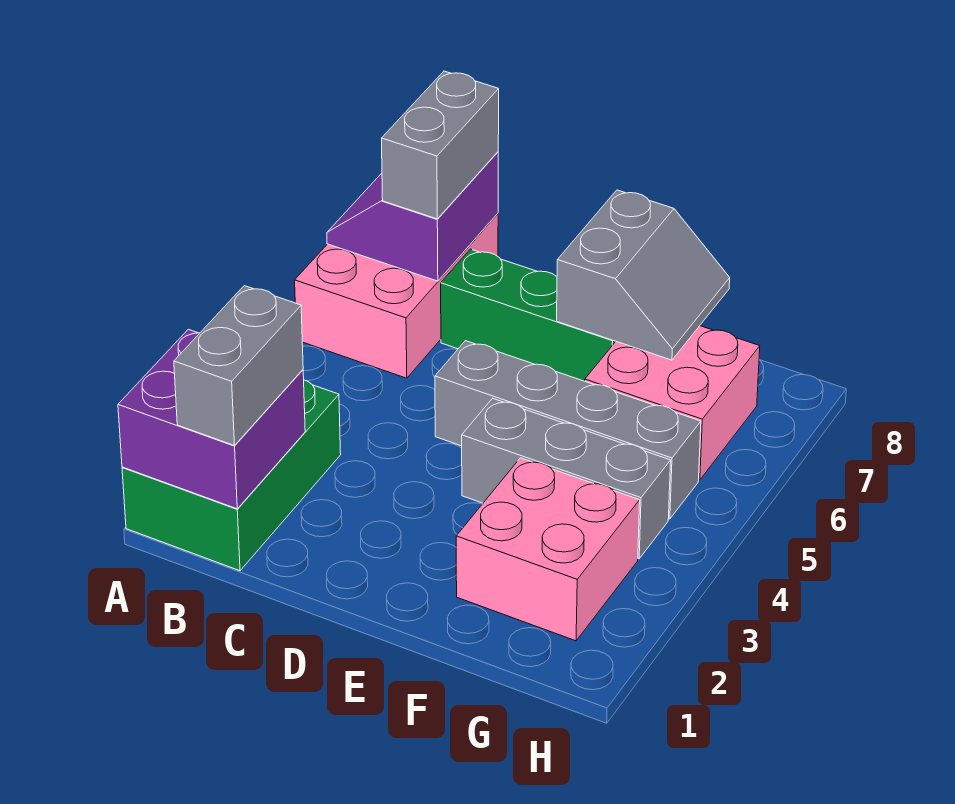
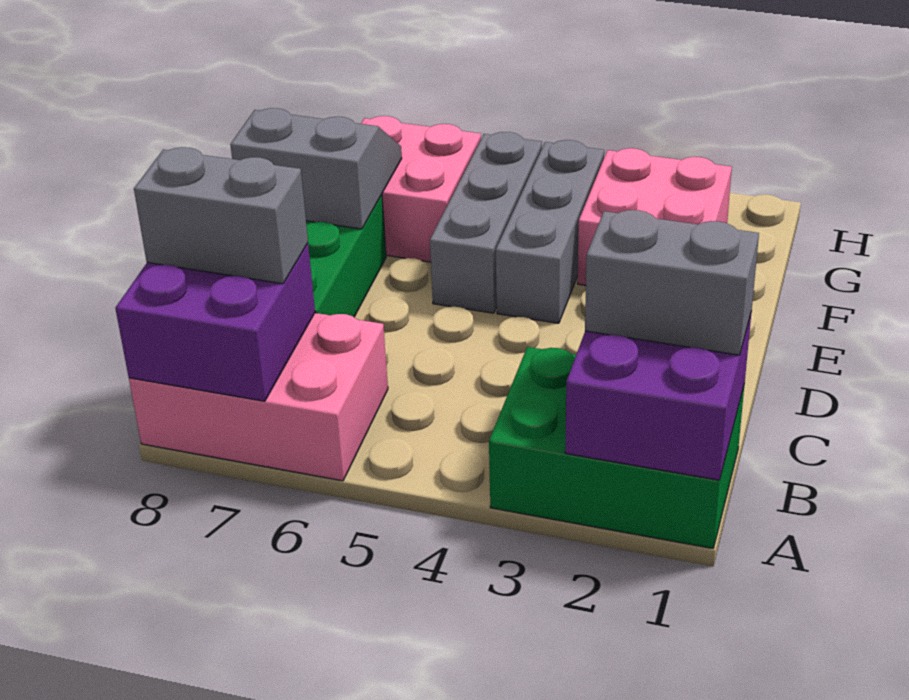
purple slope A7:B8 level 2 top B -> purple brick A7:B8 level 2
grey brick D5:G5 level 1 -> grey brick E5:G5 level 1

